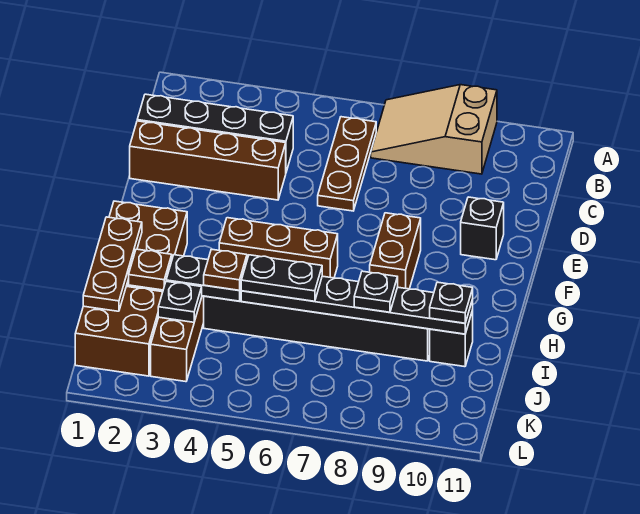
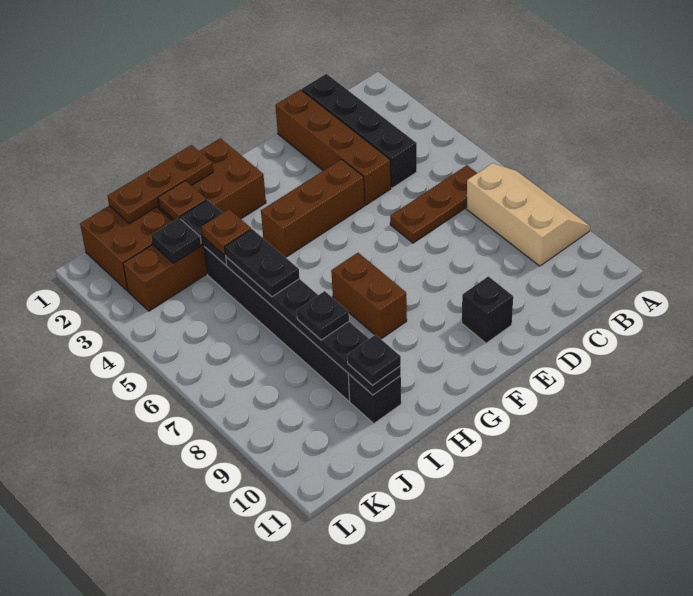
tan slope A7:B9 level 1 top 9 -> tan slope A7:B9 level 1 top B
brown brick F8:G8 level 1 -> brown brick G7:G8 level 1
brown brick G4:G6 level 1 -> brown brick E4:G4 level 1

